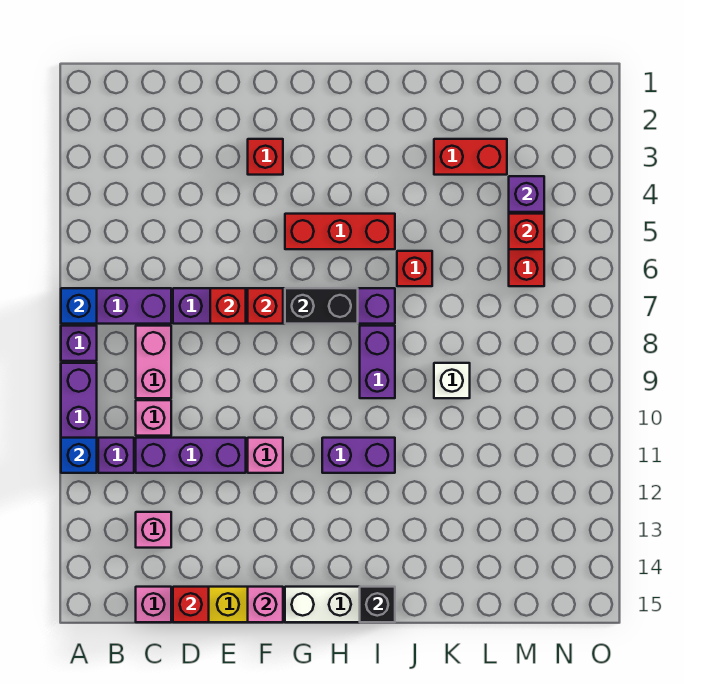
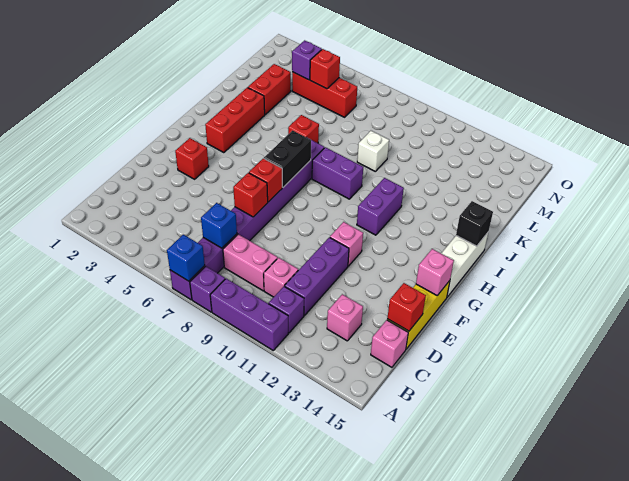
blue brick A11 level 2 -> blue brick C7 level 2
red brick G5:I5 level 1 -> red brick H3:J3 level 1

